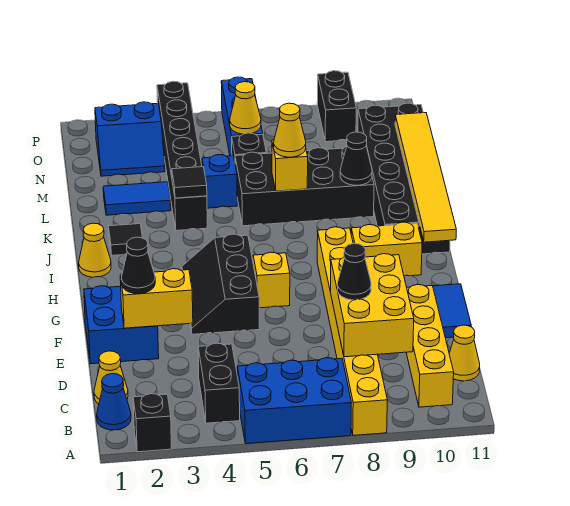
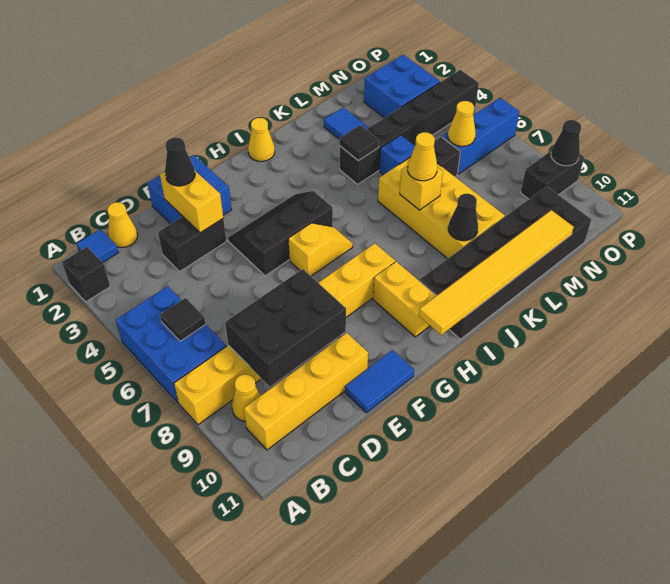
blue cone B1 level 1 -> blue tile B1 level 1
black brick B4:C4 level 1 -> black brick D3:E3 level 1
yellow brick C8:E9 level 2 -> black brick C8:E9 level 2
yellow cone C11 level 1 -> yellow cone B9 level 1
black cone D8 level 3 -> black cone P9 level 2
black tile J2 level 1 -> black tile B6 level 2
black brick K6:L9 level 1 -> yellow brick K6:L9 level 1
blue slope N2:O3 level 1 top O -> blue brick N2:O3 level 1

